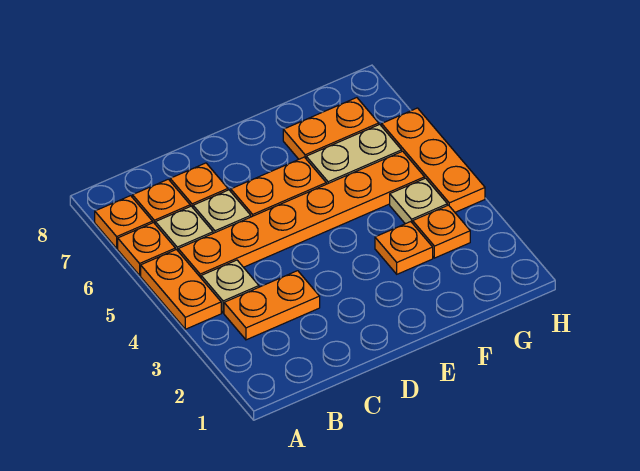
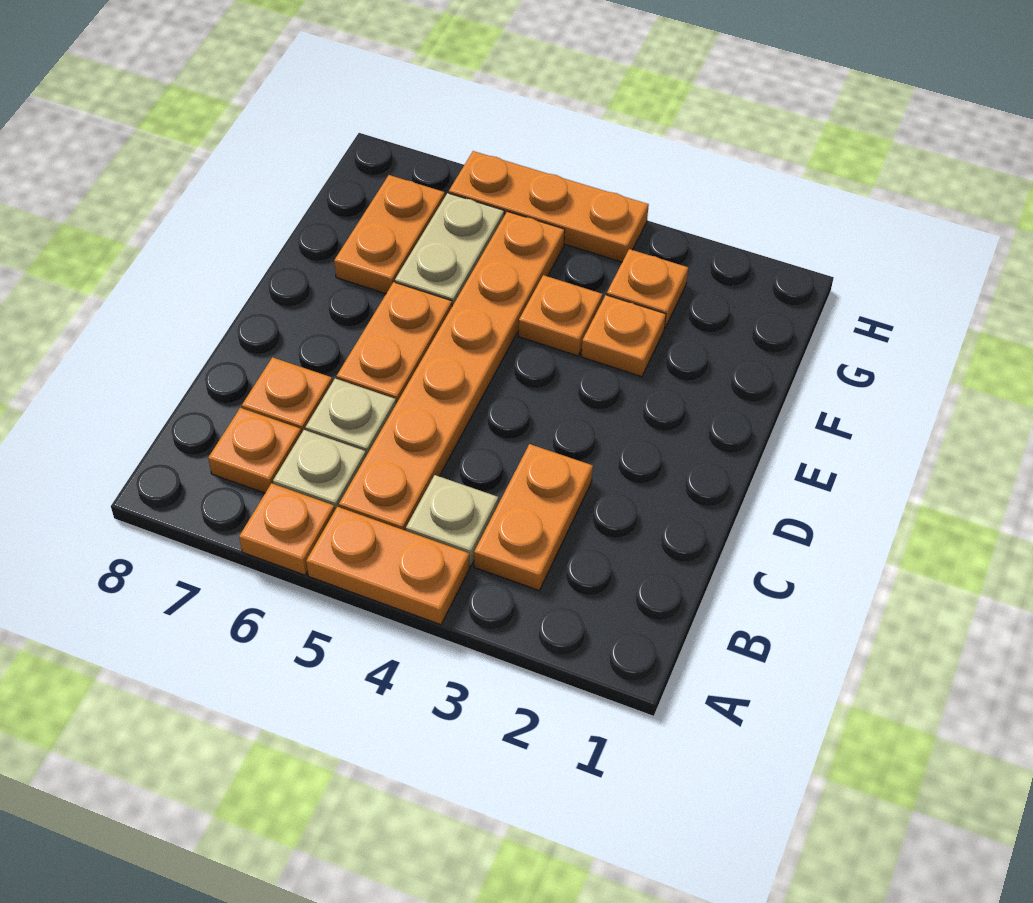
orange plate A7 level 1 -> orange plate F4 level 1
tan plate G4 level 1 -> none

